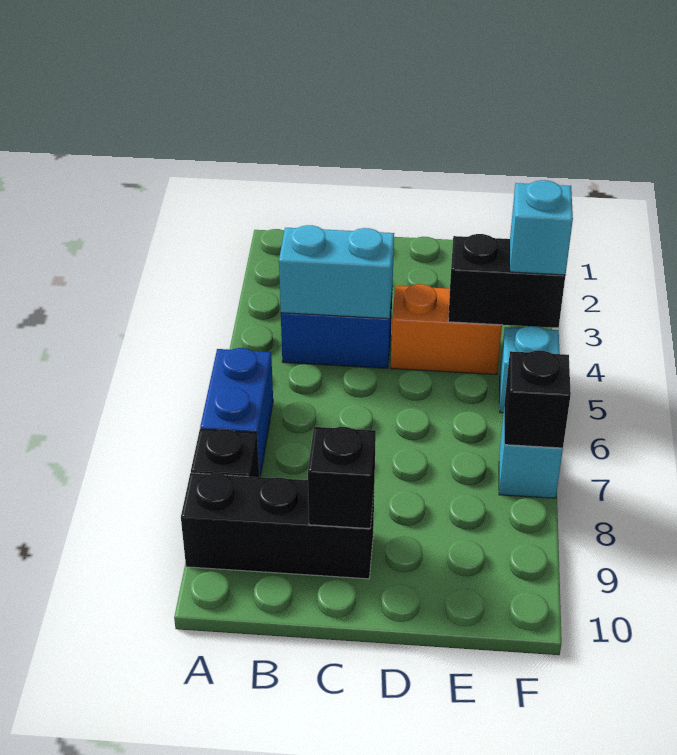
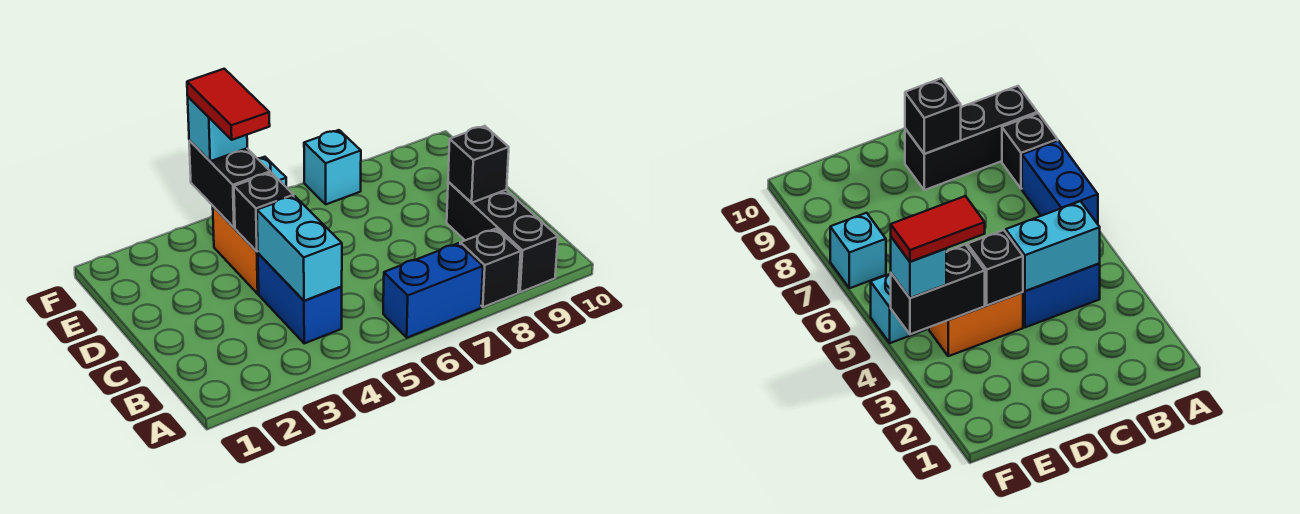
none -> red tile E4:F4 level 4
black brick F7 level 2 -> black brick D4 level 2

